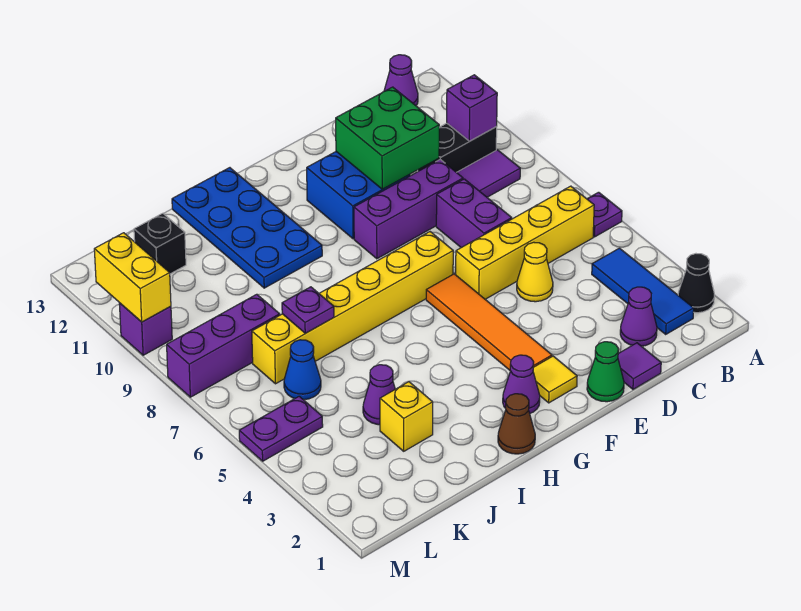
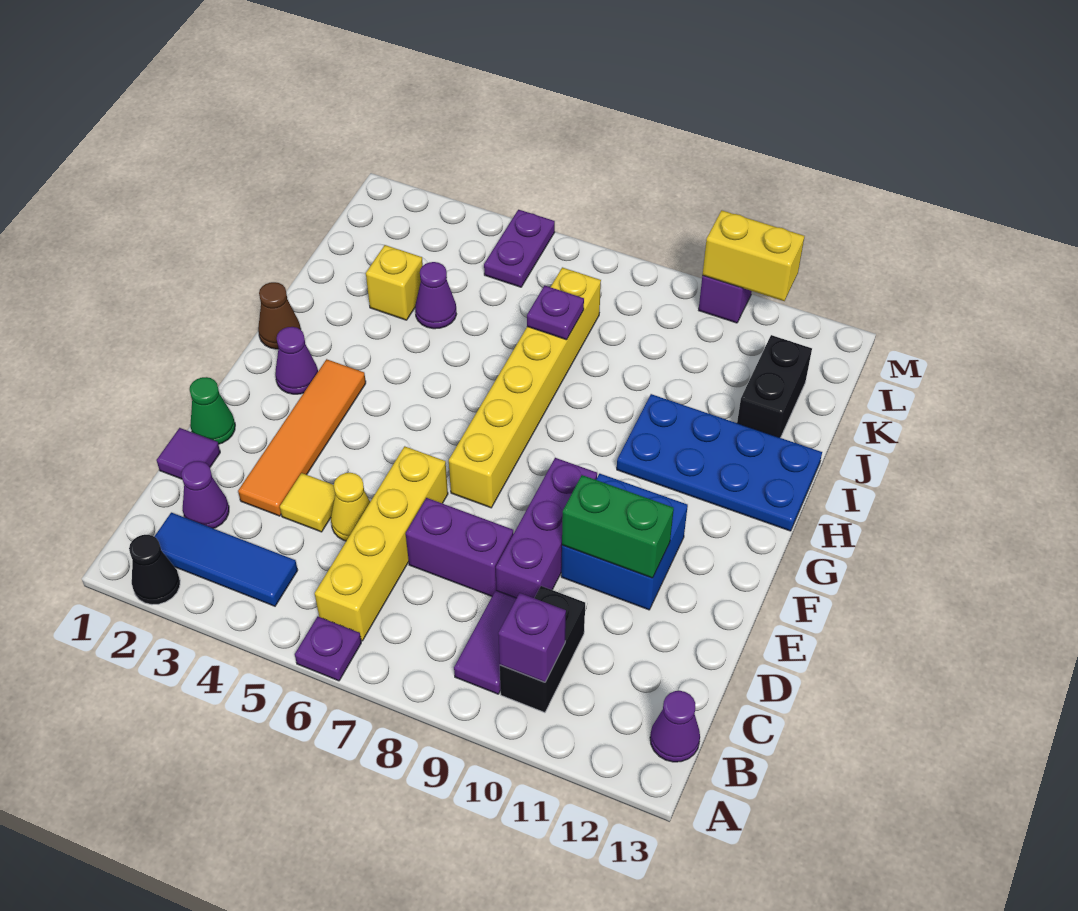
green brick D10:E11 level 2 -> green brick E10:E11 level 2
yellow tile F2 level 1 -> yellow tile D4 level 1
orange tile F3:F6 level 1 -> orange tile D3:G3 level 1
blue cone K6 level 1 -> none
purple brick K8:M8 level 1 -> none
black brick K12 level 1 -> black brick J12:K12 level 1

